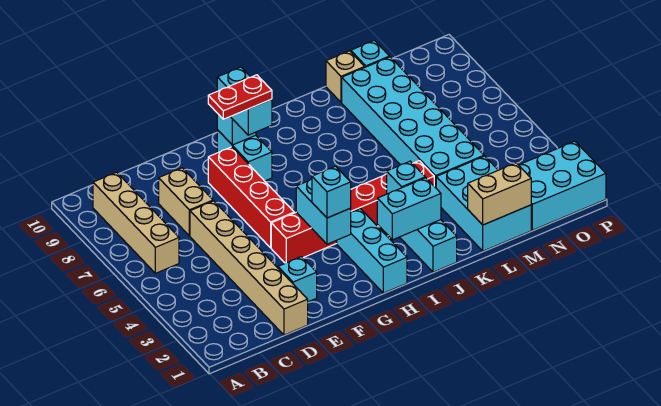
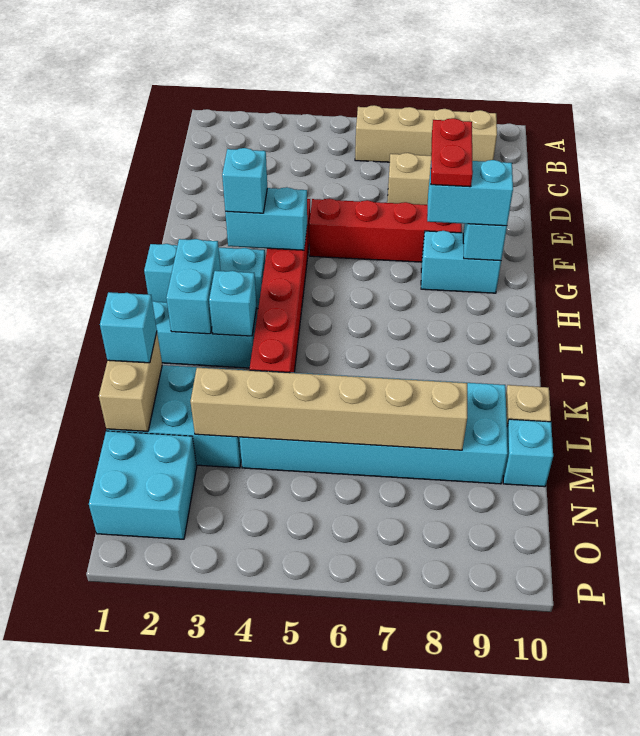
tan brick D1:D6 level 1 -> tan brick M3:M8 level 2
cyan brick E2 level 1 -> cyan brick L1 level 3
cyan brick N1:P2 level 1 -> cyan brick N1:O2 level 1

